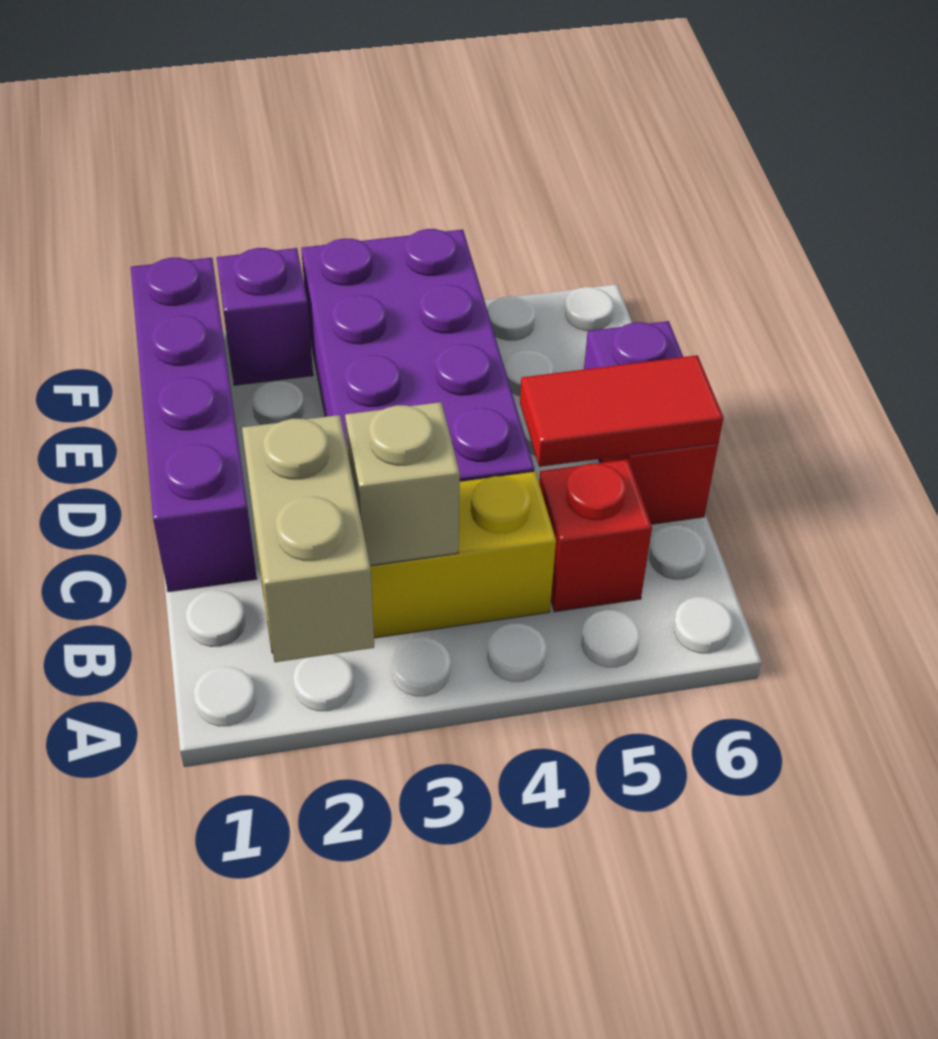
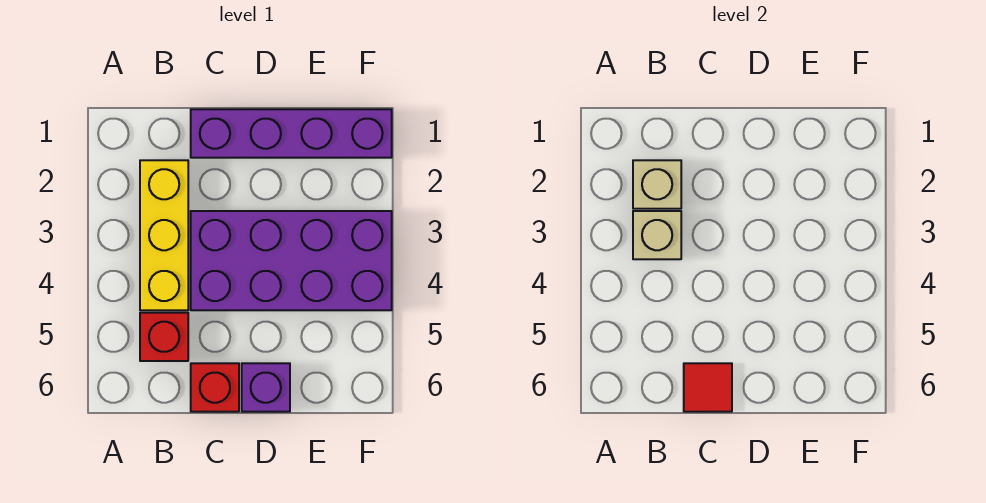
tan brick A2:B2 level 2 -> tan brick B2 level 2
red tile C5:C6 level 2 -> red tile C6 level 2
purple brick F2 level 1 -> none

